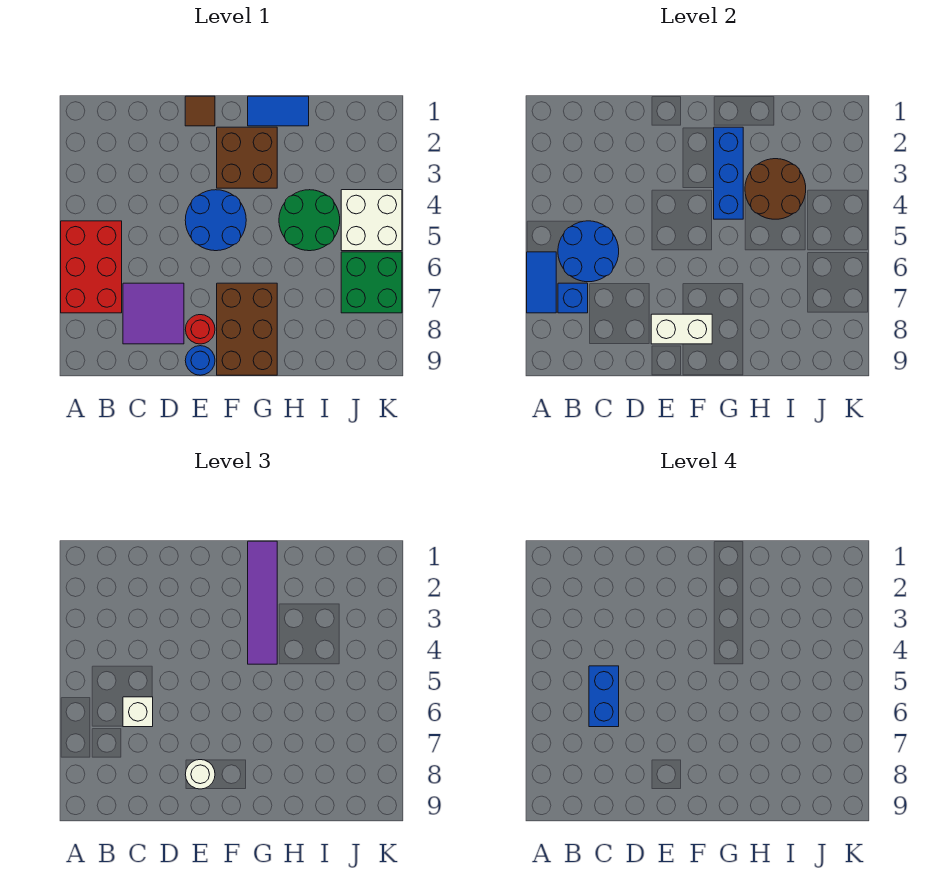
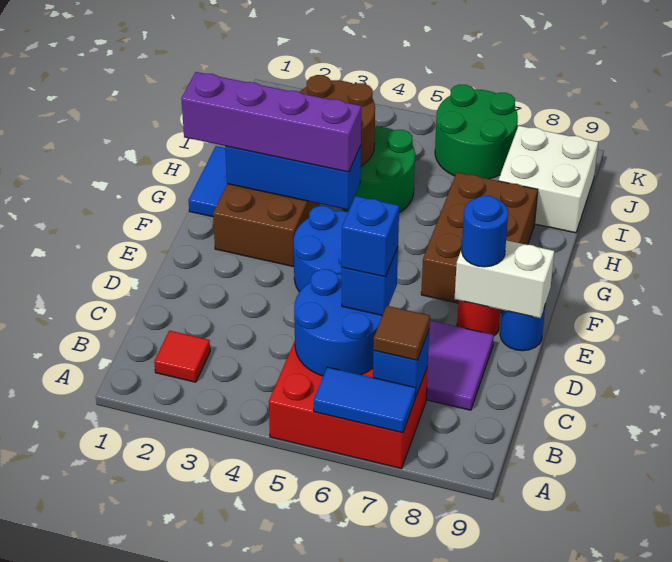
none -> red tile B2 level 1
blue brick C5:C6 level 4 -> blue brick C6 level 4
white brick C6 level 3 -> blue brick C6 level 3
brown tile E1 level 1 -> brown tile B7 level 3
white brick E8:F8 level 2 -> white brick E8:E9 level 2
white round brick E8 level 3 -> blue round brick E8 level 3
brown brick F7:G9 level 1 -> brown brick F7:H8 level 1
purple tile G1:G4 level 3 -> purple brick G1:G4 level 3
white brick J4:K5 level 1 -> white brick I8:J9 level 1
green brick J6:K7 level 1 -> green round brick J6:K7 level 1

